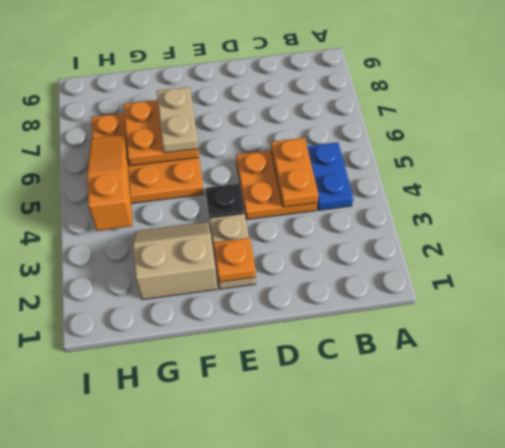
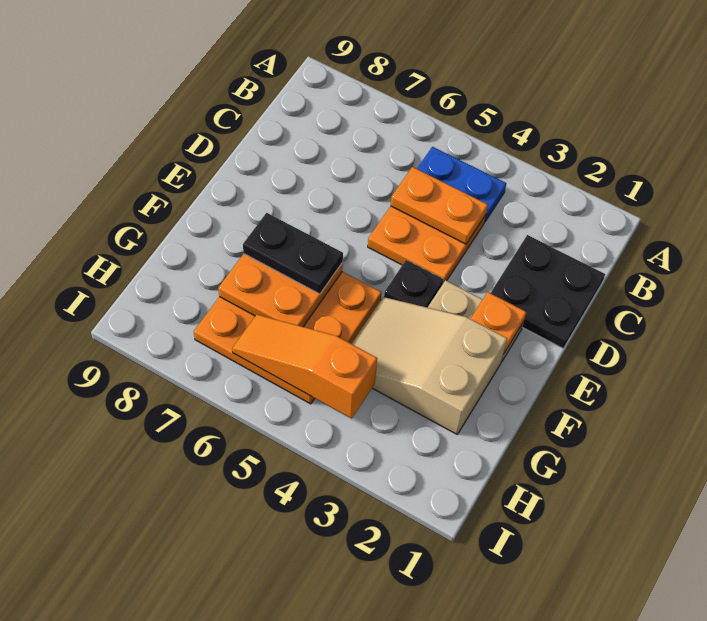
none -> black plate C1:D2 level 1
tan slope F2:G3 level 1 top 2 -> tan slope F2:G4 level 1 top 2
tan plate F6:F7 level 3 -> black plate F6:F7 level 3

